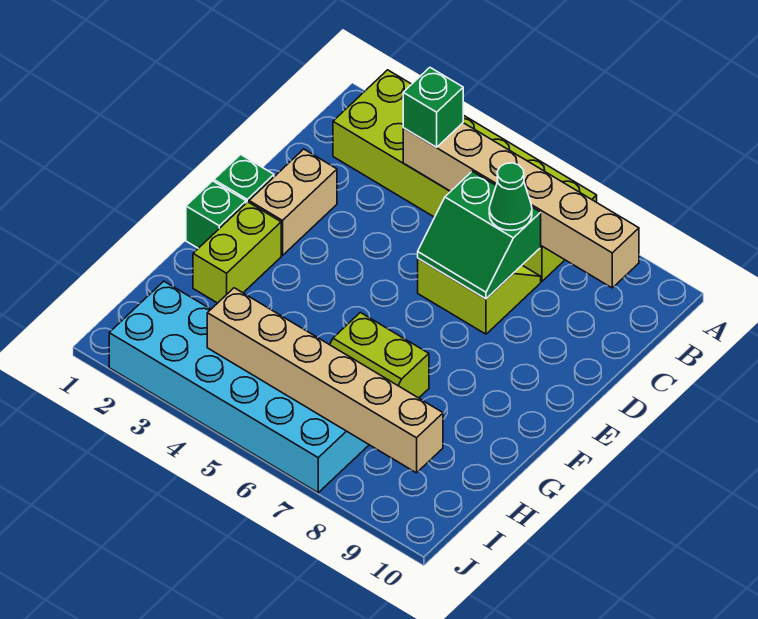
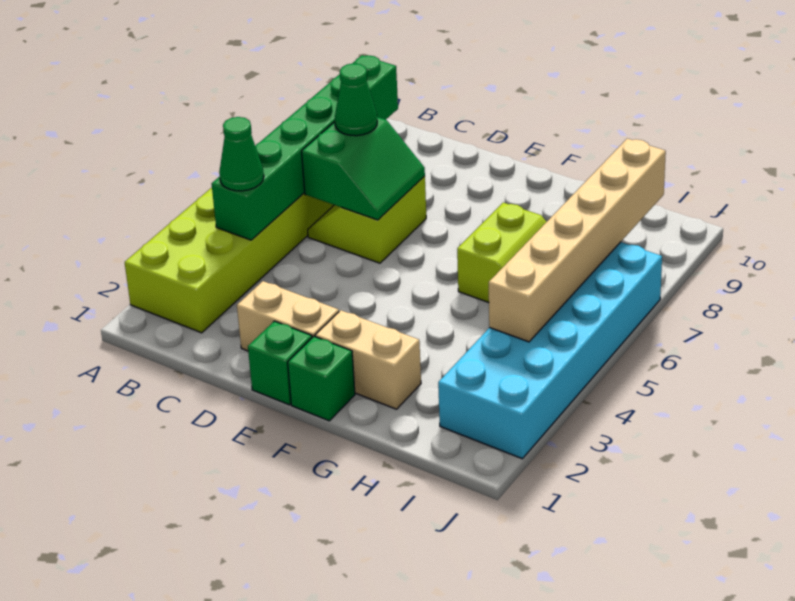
tan brick B4:B9 level 2 -> green brick B4:B9 level 2
green brick B4 level 3 -> green cone B4 level 3
lime brick F2:G2 level 1 -> tan brick F2:G2 level 1

